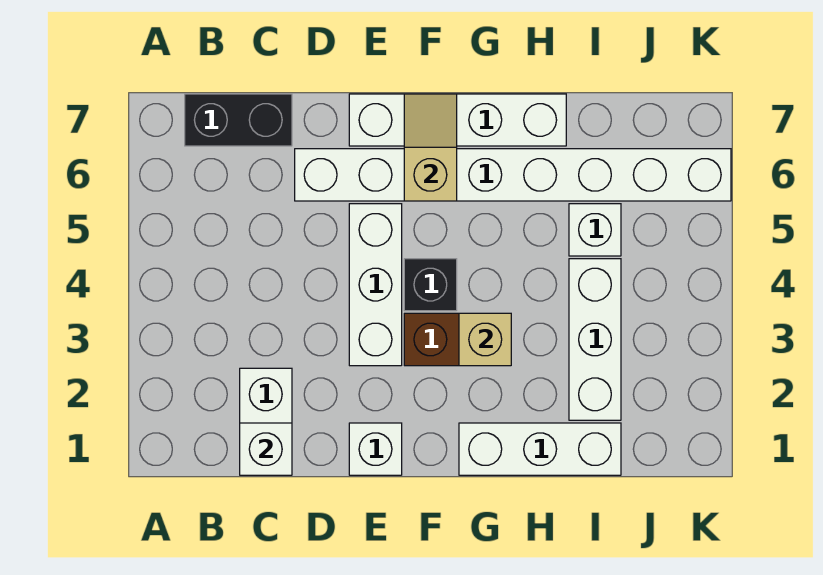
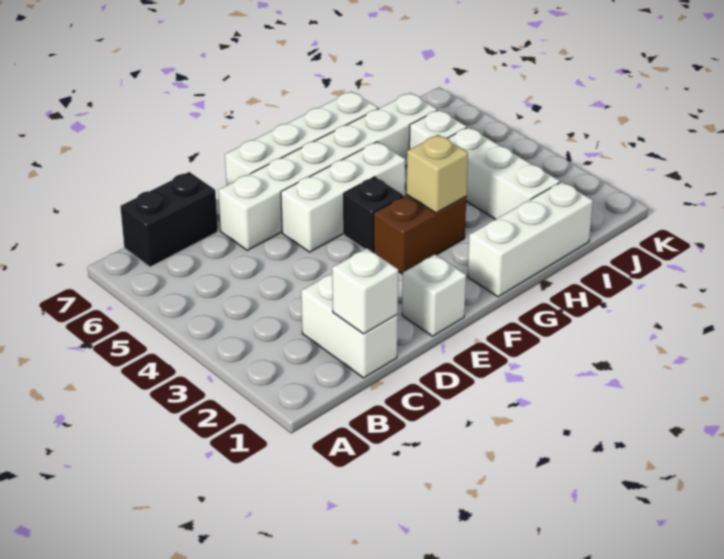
white brick D6:K6 level 1 -> white brick D6:I6 level 1
white brick E3:E5 level 1 -> white brick E5:G5 level 1
tan slope F6:F7 level 2 top 6 -> none

